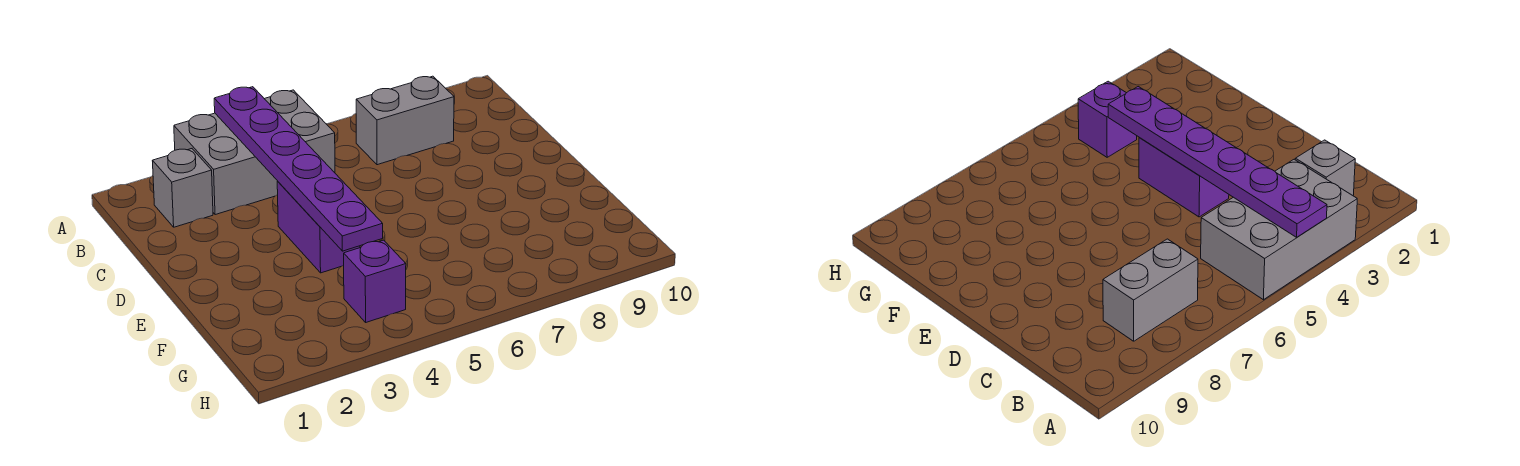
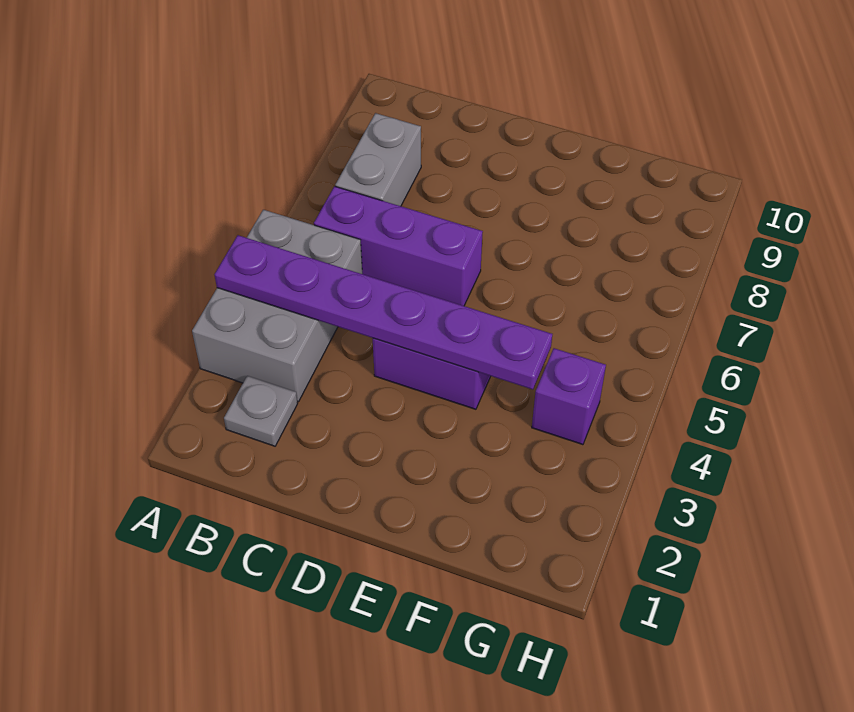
grey brick B2 level 1 -> grey plate B2 level 1
none -> purple brick B6:D6 level 1

